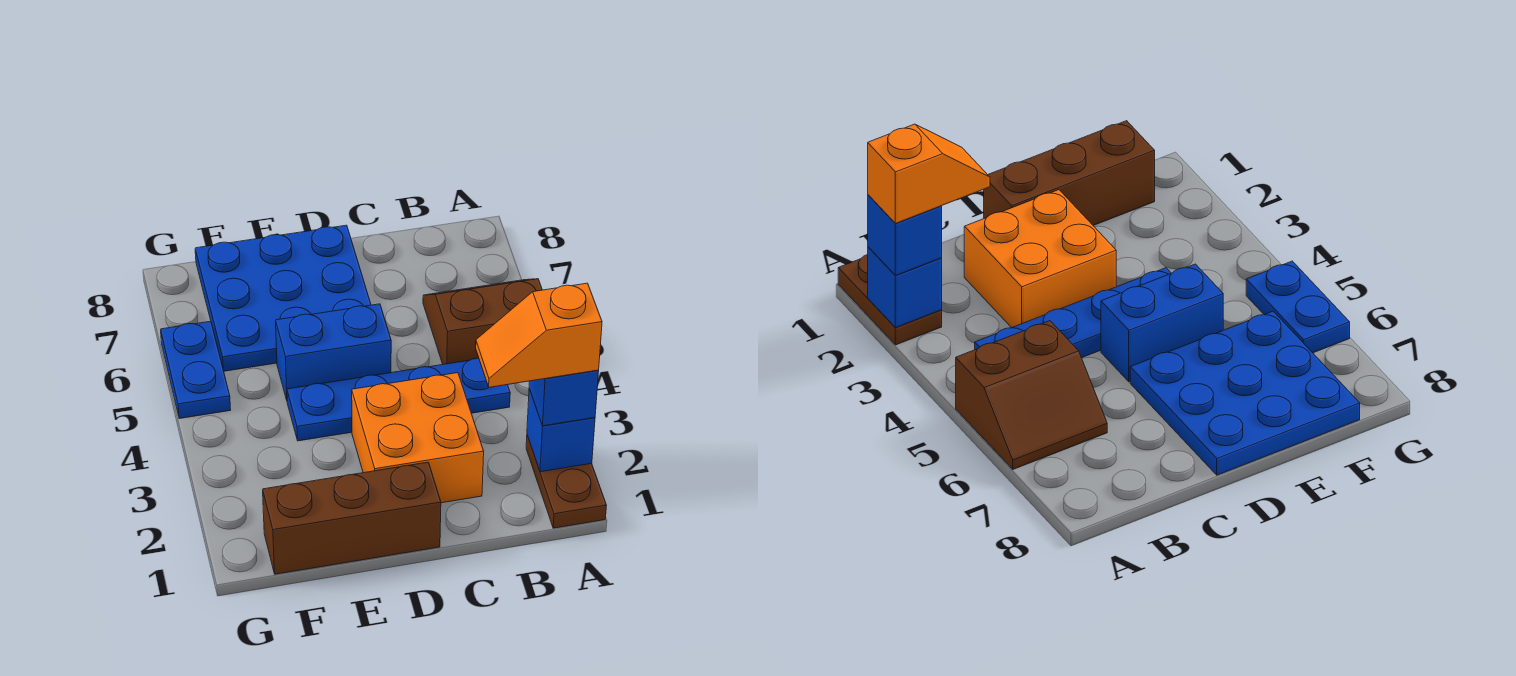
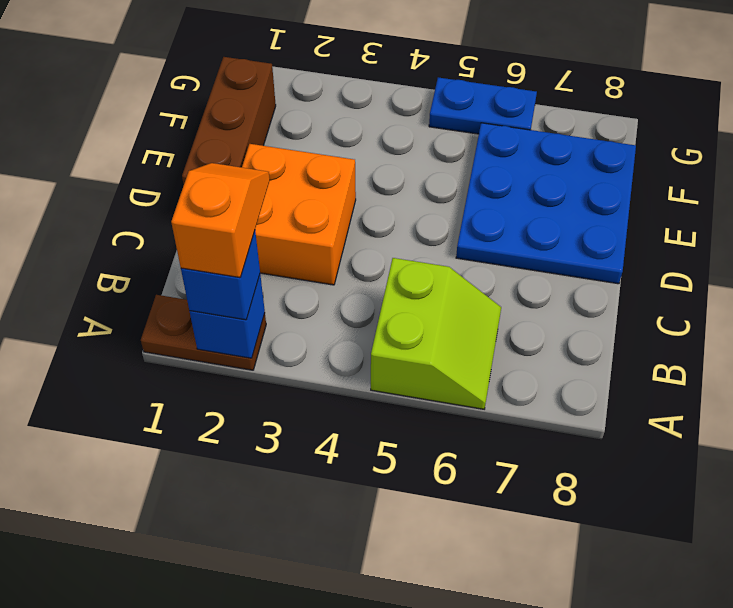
brown slope A5:B6 level 1 top 5 -> lime slope A5:B6 level 1 top 5
blue plate B4:E4 level 1 -> none
blue brick D5:E5 level 1 -> none

